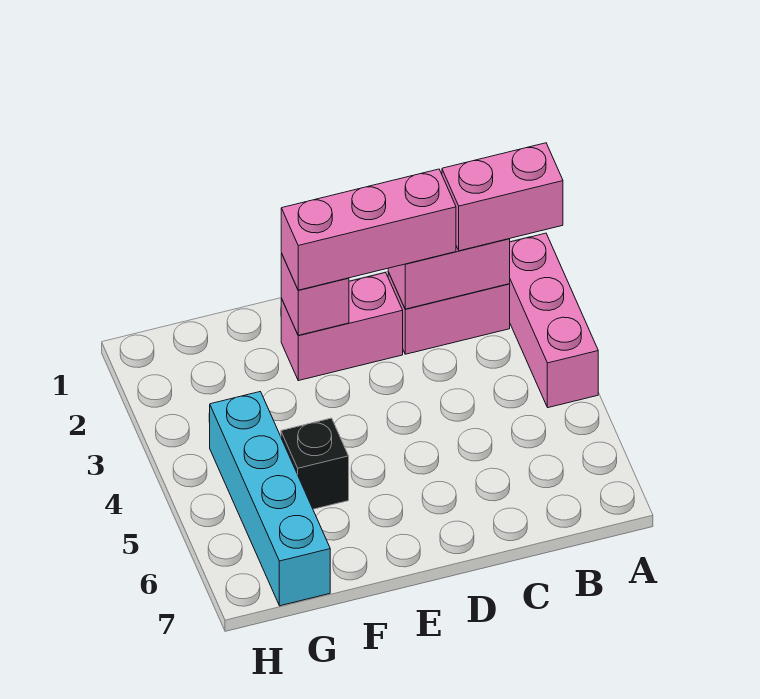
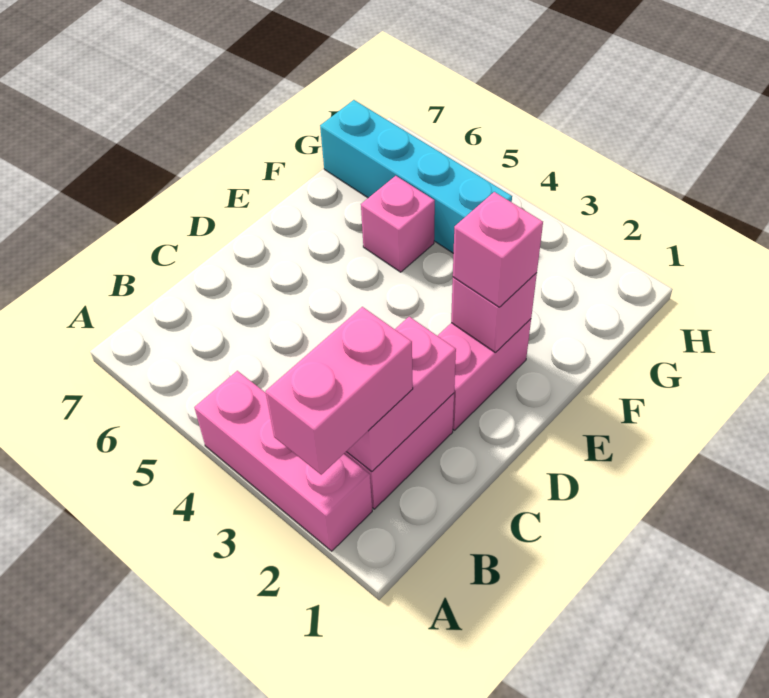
pink brick C2:E2 level 3 -> pink brick E2 level 3
black brick F5 level 1 -> pink brick F5 level 1

